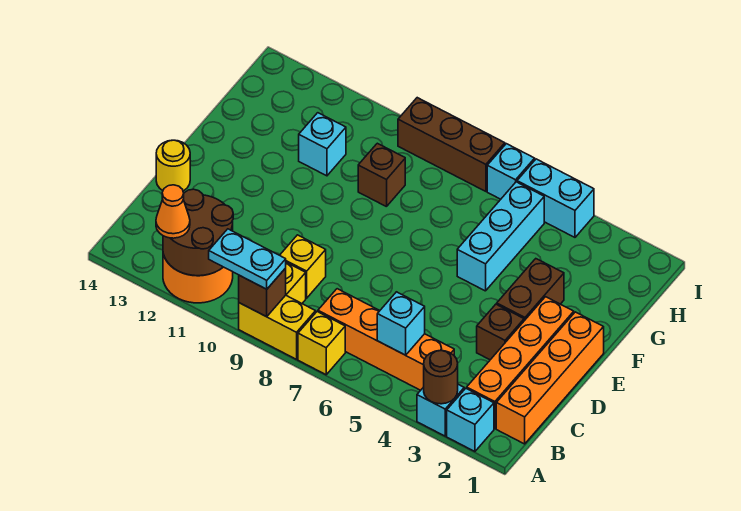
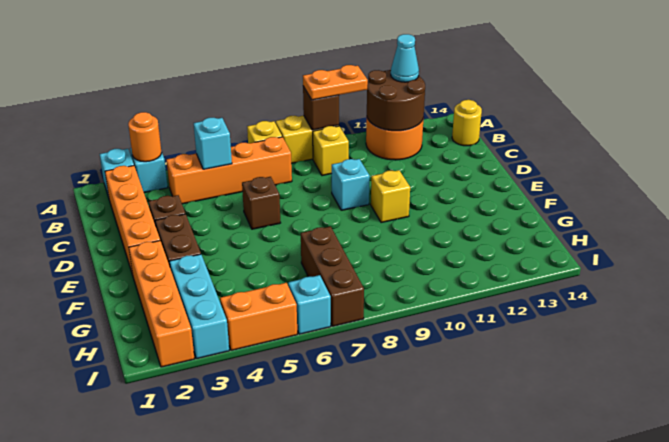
brown round brick A3 level 2 -> orange round brick A3 level 2
cyan plate A9:A10 level 3 -> orange plate A9:A10 level 3
orange cone A12 level 3 -> cyan cone A12 level 3
orange brick B1:E1 level 1 -> orange brick F2:I2 level 1
yellow brick C9 level 1 -> yellow brick E10 level 1
yellow round brick D14 level 1 -> yellow round brick B14 level 1
cyan brick F5:H5 level 1 -> cyan brick G3:I3 level 1
brown brick G9 level 1 -> brown brick D6 level 1
cyan brick G11 level 1 -> cyan brick D9 level 1
cyan brick I4:I5 level 1 -> orange brick I4:I5 level 1
brown brick I7:I9 level 1 -> brown brick G7:I7 level 1

